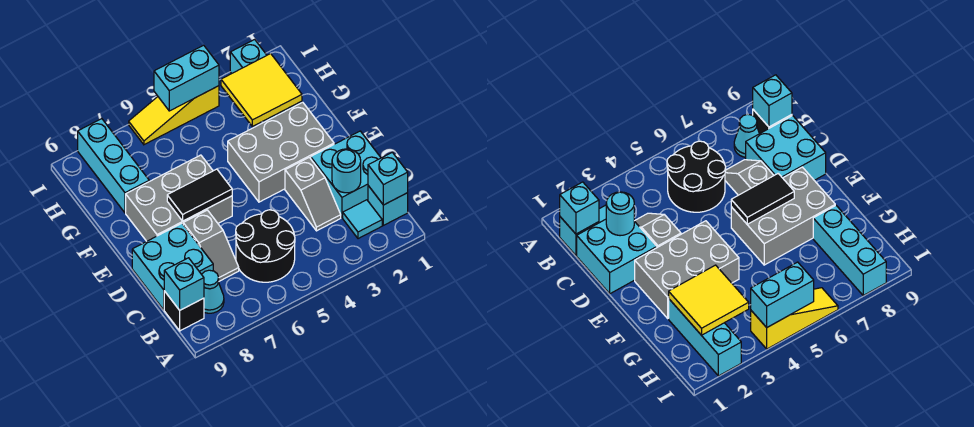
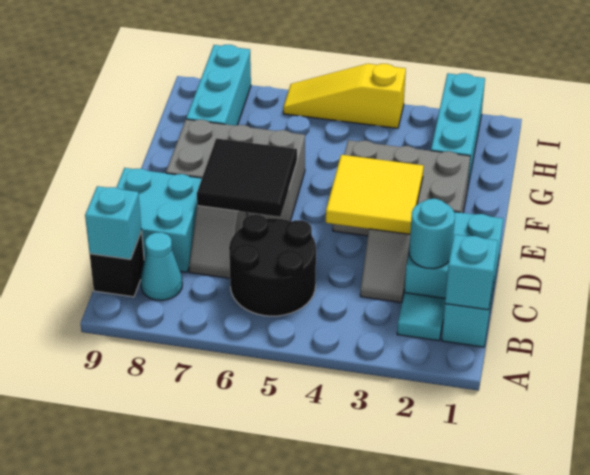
black tile E6:E7 level 2 -> black tile D6:E7 level 2
yellow tile G2:H3 level 2 -> yellow tile D3:E4 level 2
cyan brick I4:I5 level 2 -> none

